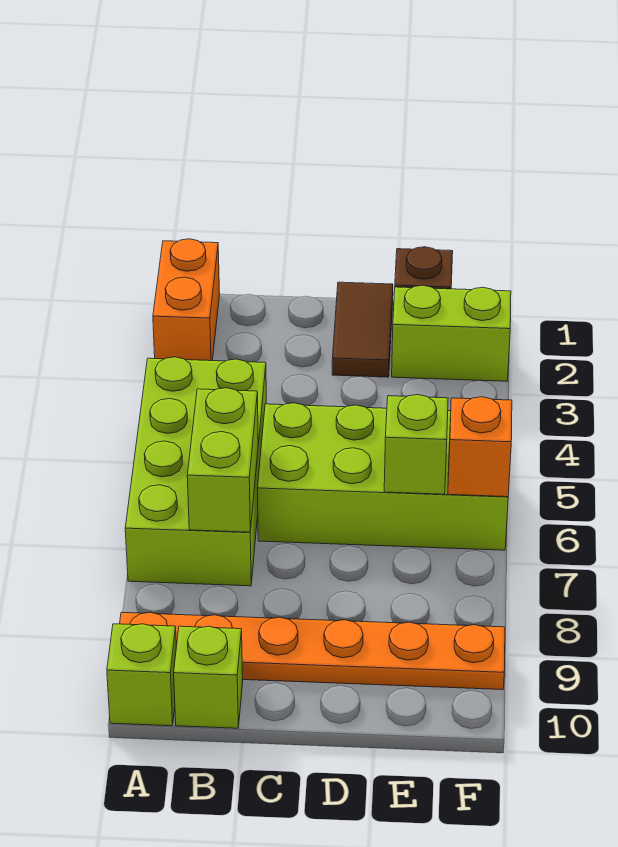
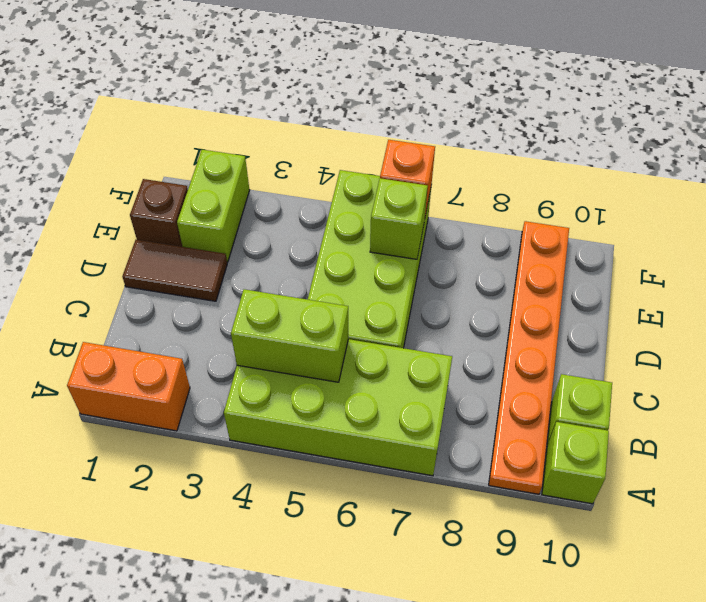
lime brick B6:B7 level 2 -> lime brick B4:B5 level 2

